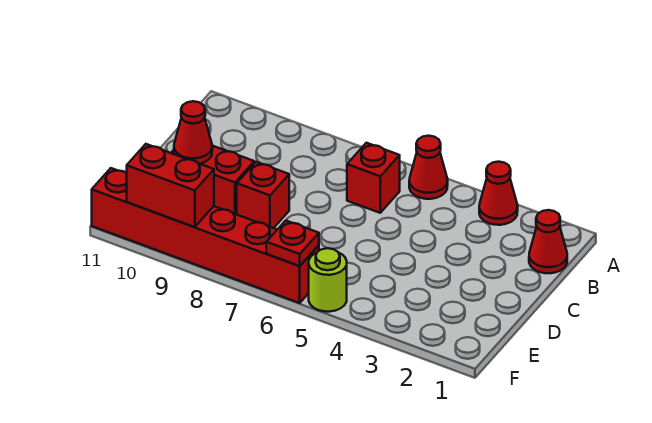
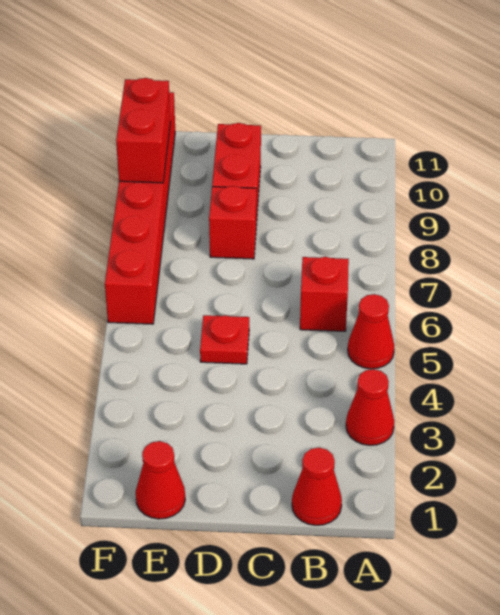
red cone D10 level 2 -> red cone E1 level 1
lime round brick F5 level 1 -> none
red plate F6 level 2 -> red plate D5 level 1

